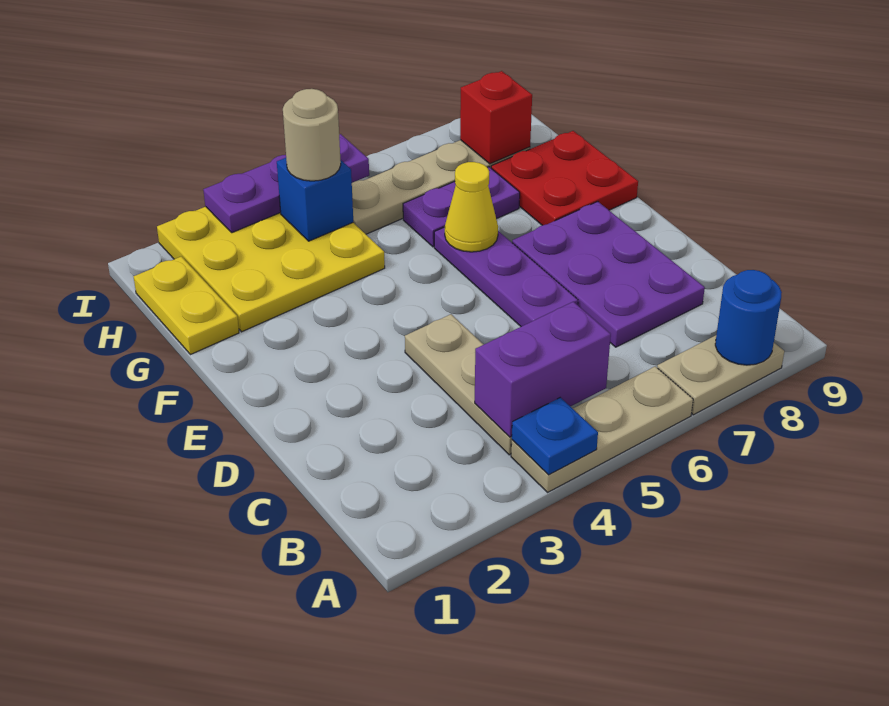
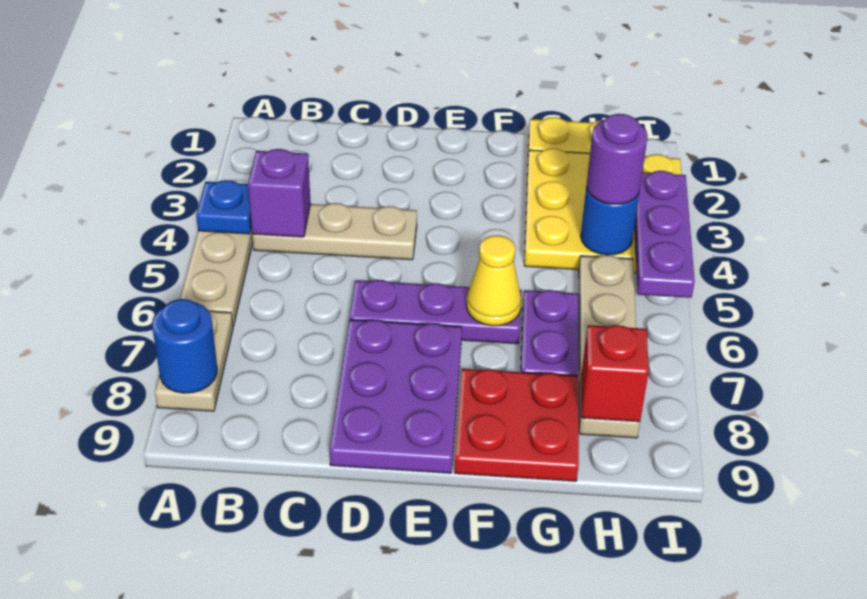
purple brick B4:B5 level 2 -> purple brick B4 level 2
purple plate C7:E8 level 1 -> purple plate D7:E9 level 1
blue brick H4 level 2 -> blue round brick H4 level 2
tan round brick H4 level 3 -> purple round brick H4 level 3

